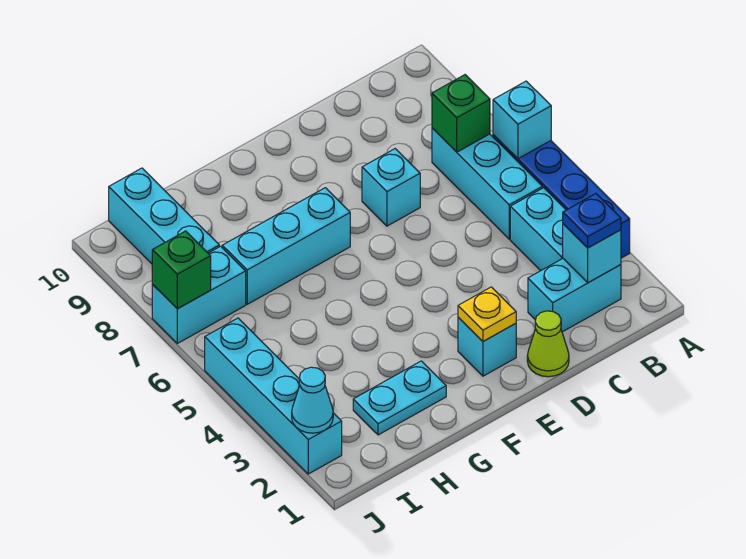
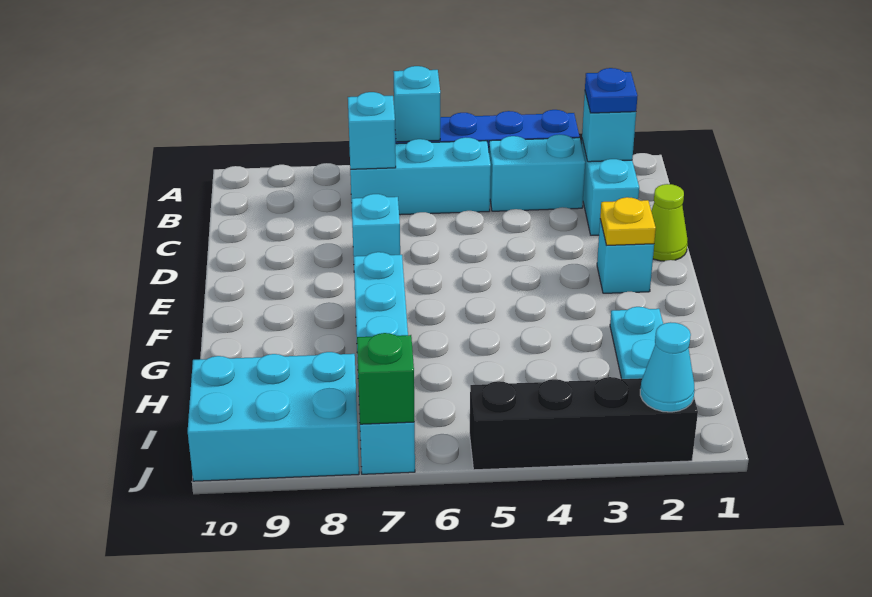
green brick B7 level 2 -> cyan brick B7 level 2
cyan brick I8:I10 level 1 -> cyan brick I8:J10 level 1
cyan brick J2:J5 level 1 -> black brick J2:J5 level 1

